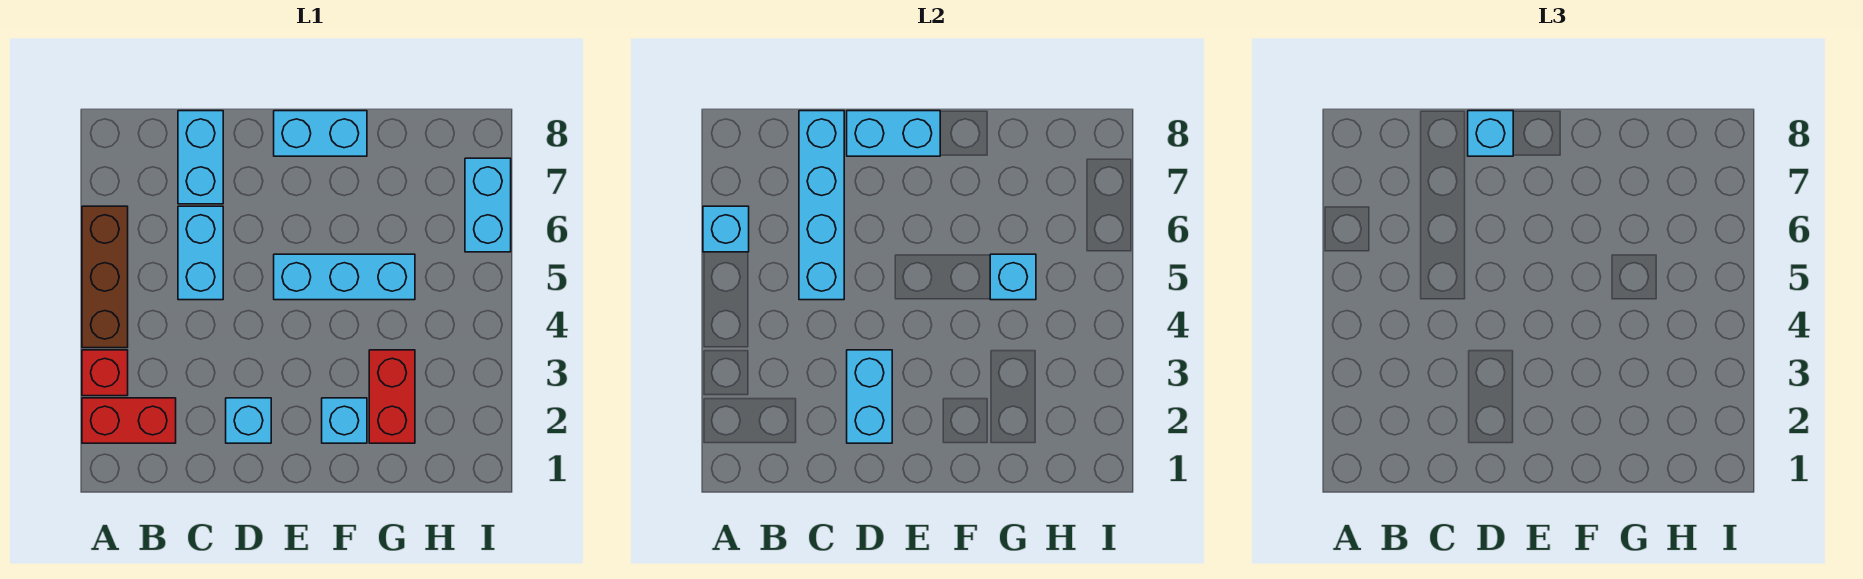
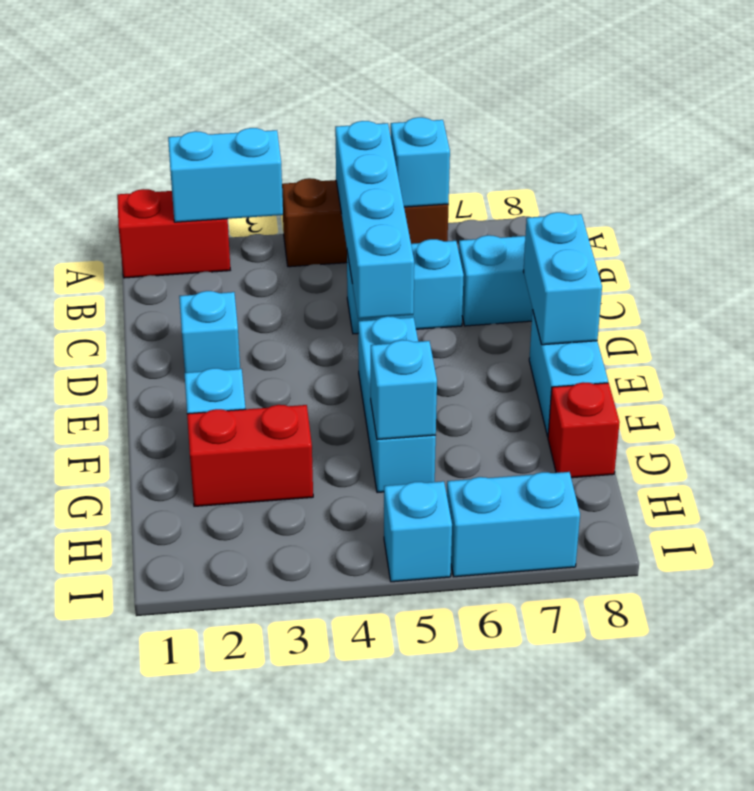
red brick A2:B2 level 1 -> red brick A1:A2 level 1
red brick A3 level 1 -> red brick G8 level 1
cyan brick C5:C8 level 2 -> cyan brick A5:D5 level 2
cyan brick D2:D3 level 2 -> cyan brick A2:A3 level 2
cyan brick D8 level 3 -> cyan brick I5 level 1

